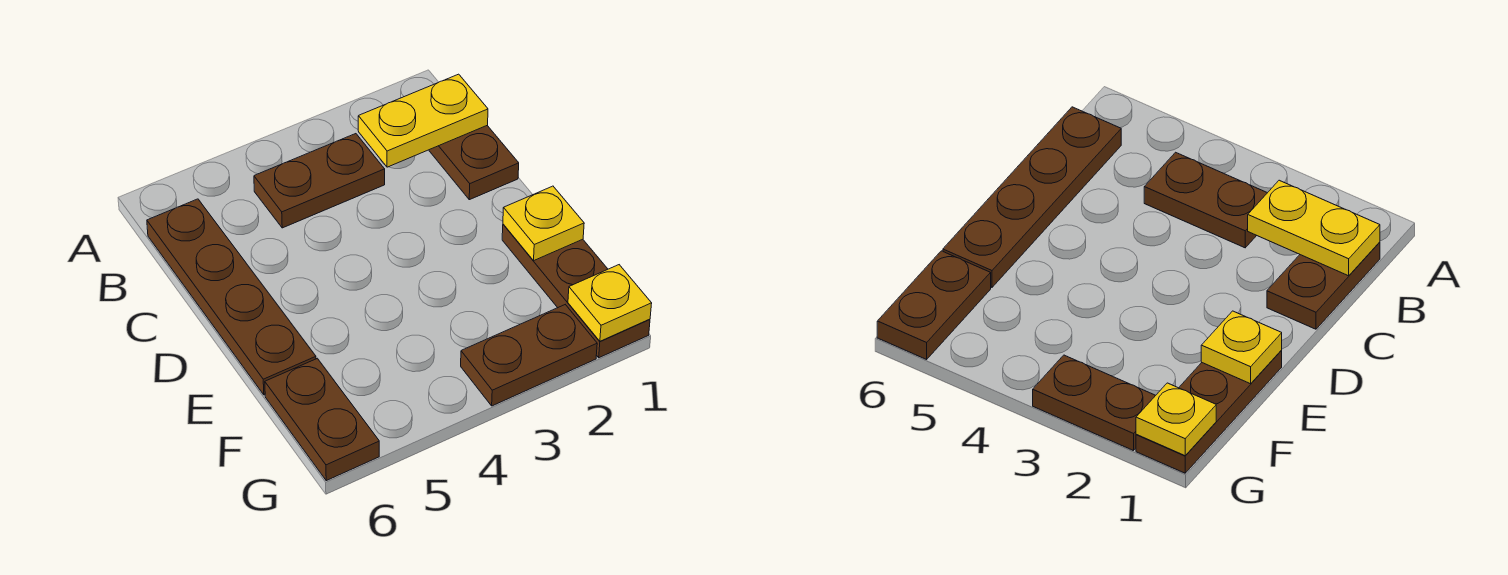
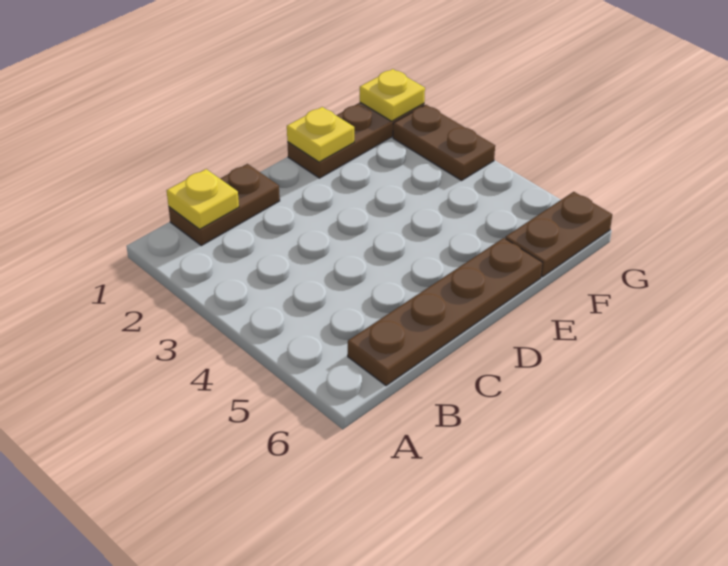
yellow plate B1:B2 level 2 -> yellow plate B1 level 2
brown plate B3:B4 level 1 -> none

